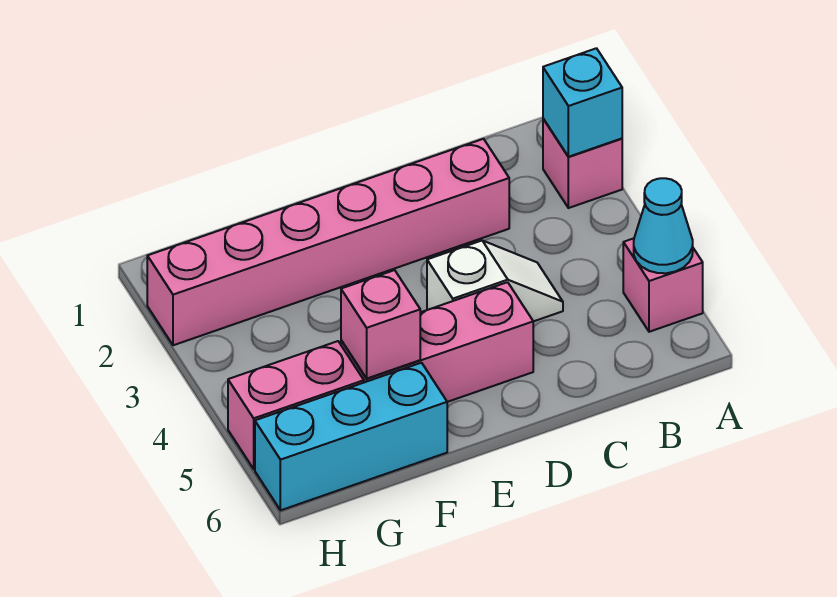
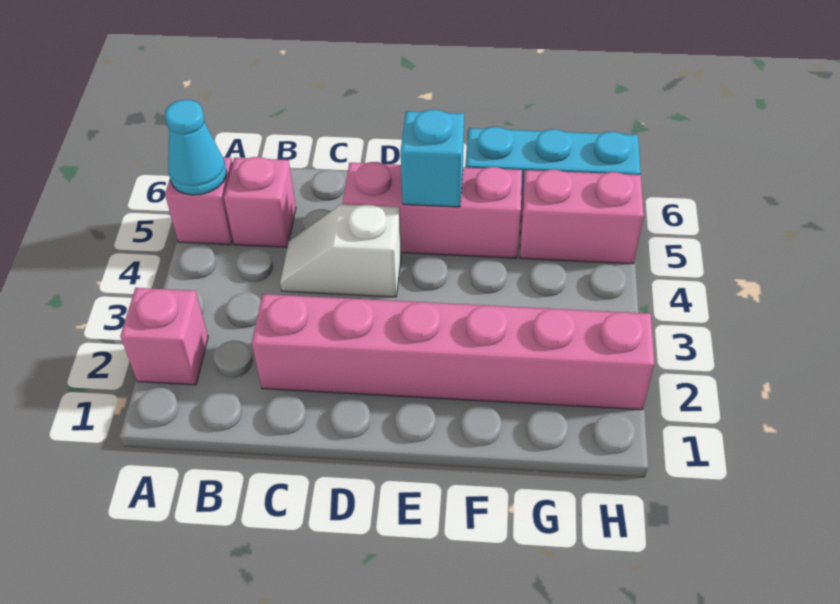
cyan brick A2 level 2 -> cyan brick E5 level 2
pink brick F5 level 2 -> pink brick B5 level 1

